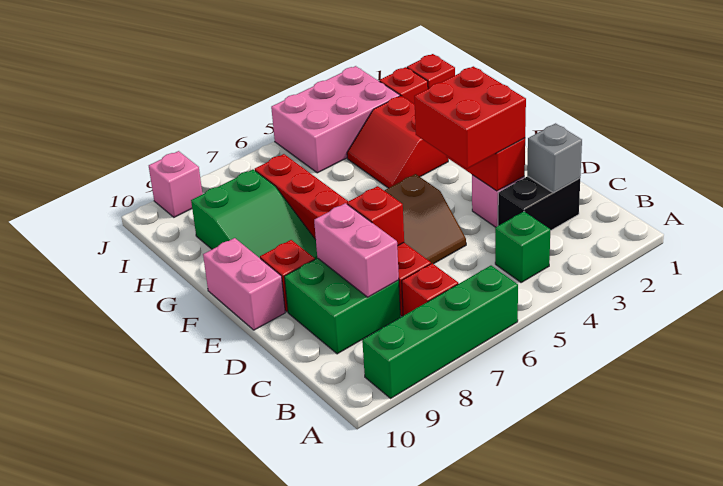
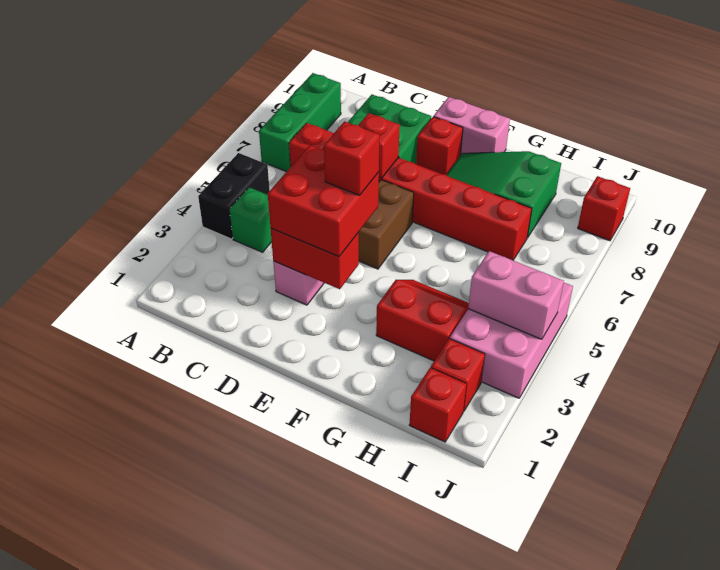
green brick A6:A9 level 1 -> green brick A7:A9 level 1
black brick C2:C3 level 1 -> black brick A4:A5 level 1
grey brick C2 level 2 -> none
pink brick C8:D8 level 2 -> pink brick I4:J4 level 2
none -> red brick E4 level 4
pink brick J9 level 1 -> red brick J9 level 1

